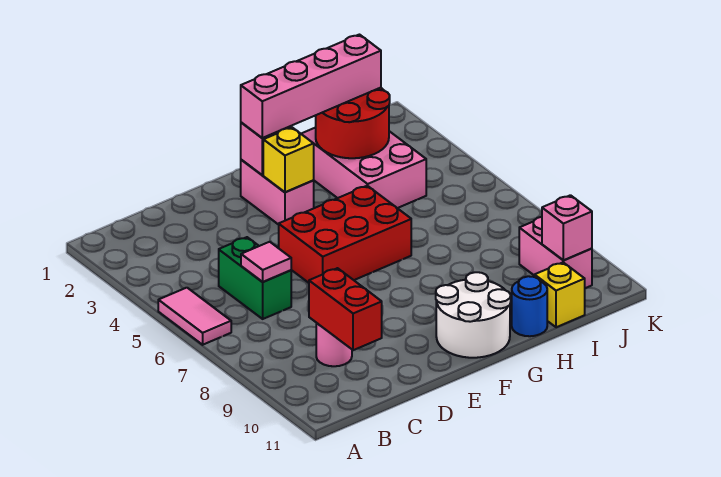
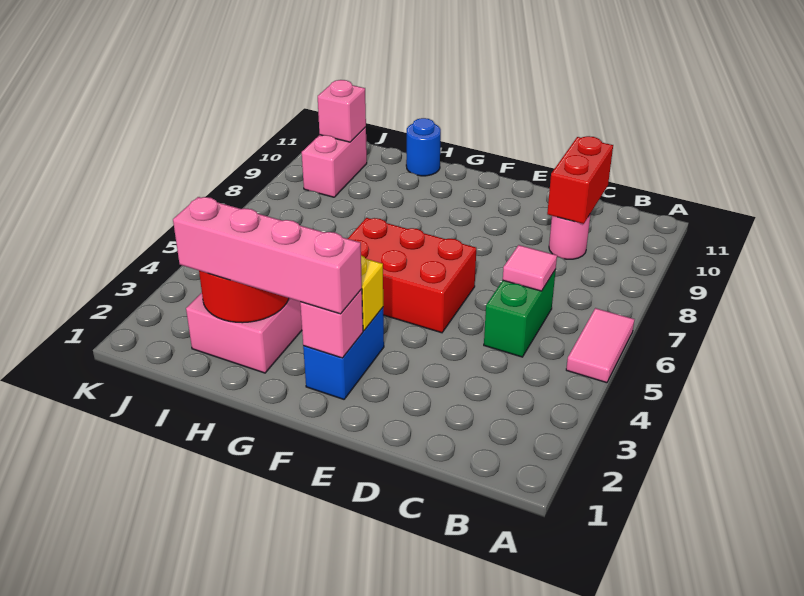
pink brick F2:F3 level 1 -> blue brick F2:F3 level 1
white round brick F10:G11 level 1 -> none
yellow brick I11 level 1 -> none

